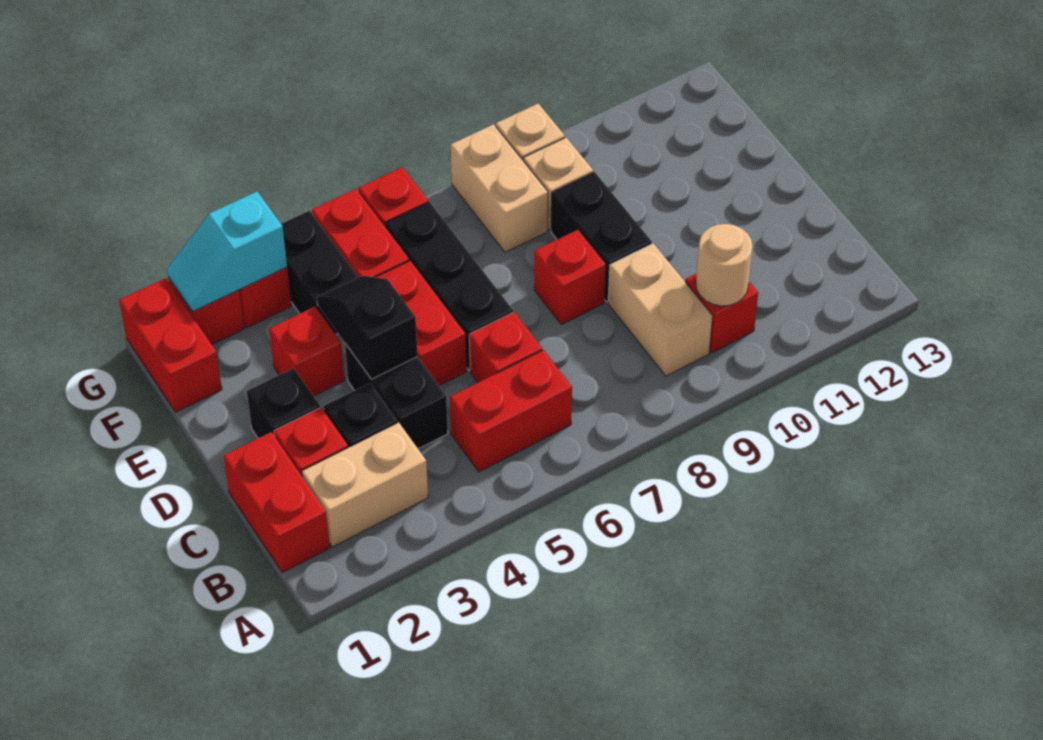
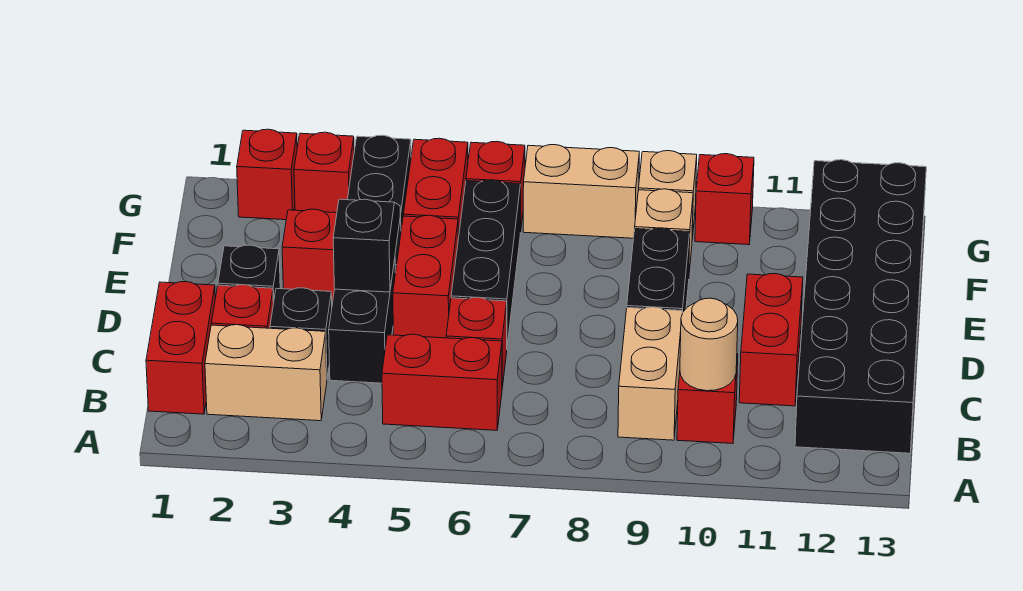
none -> black brick B12:G13 level 1
red brick D8 level 1 -> red brick G10 level 1
red brick F1:G1 level 1 -> red brick C11:D11 level 1
tan brick F8:G8 level 1 -> tan brick G7:G8 level 1
cyan slope G2:G3 level 2 top 3 -> none

